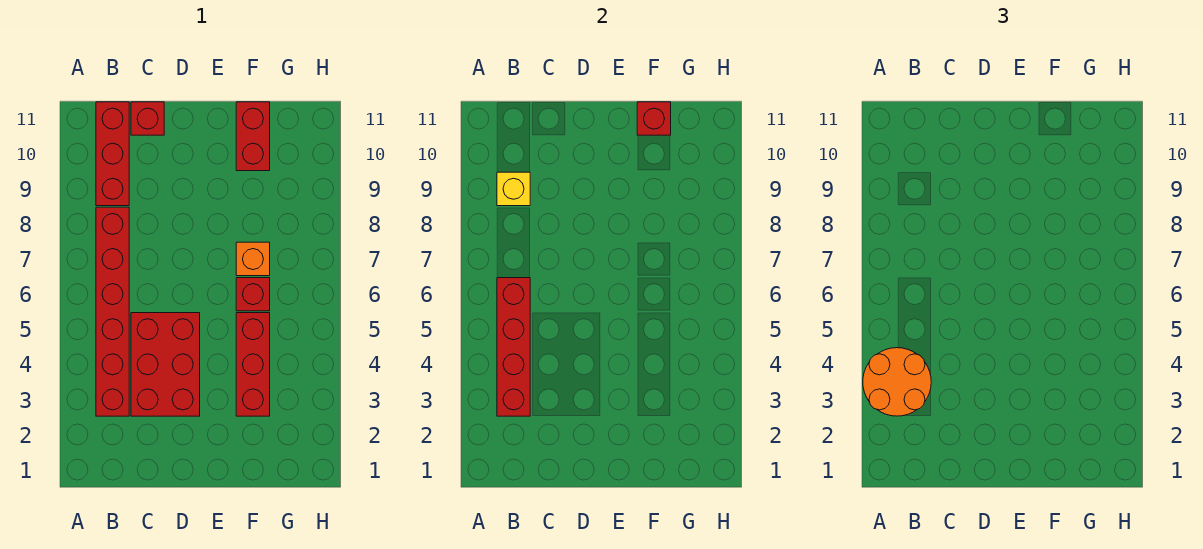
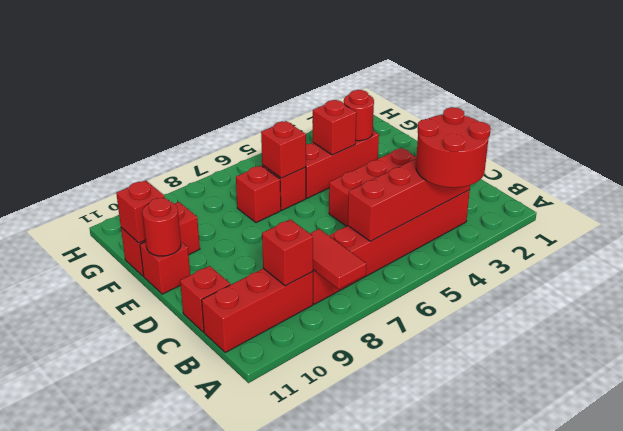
orange round brick A3:B4 level 3 -> red round brick A3:B4 level 3
none -> red tile A8:B8 level 2
yellow brick B9 level 2 -> red brick B9 level 2
none -> red brick E11 level 1
none -> red round brick E11 level 2
none -> red round brick F3 level 2
none -> red brick F4 level 2
none -> red brick F6 level 2
orange brick F7 level 1 -> red brick F7 level 1

